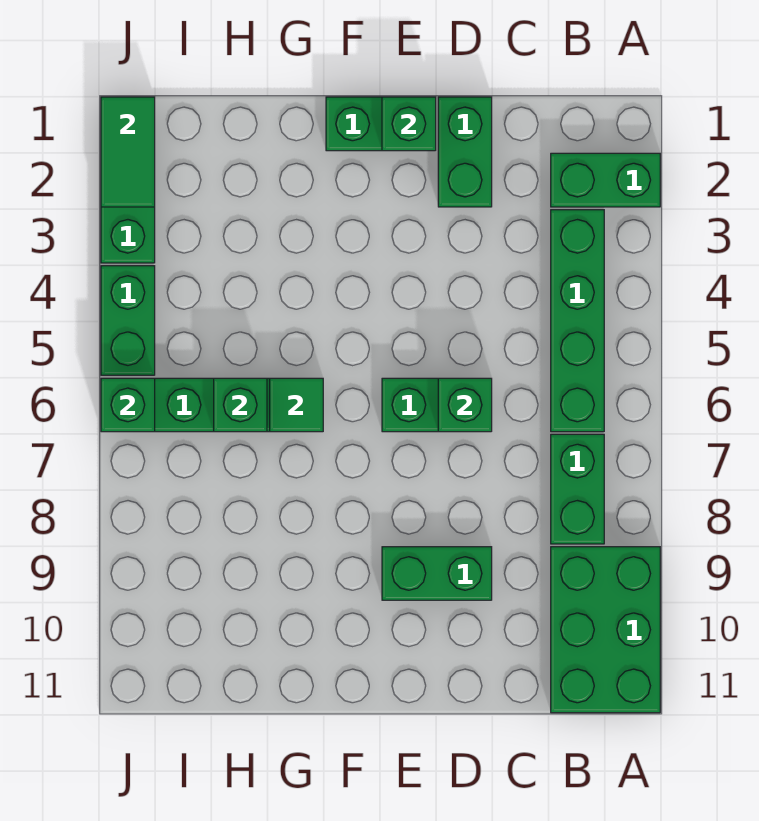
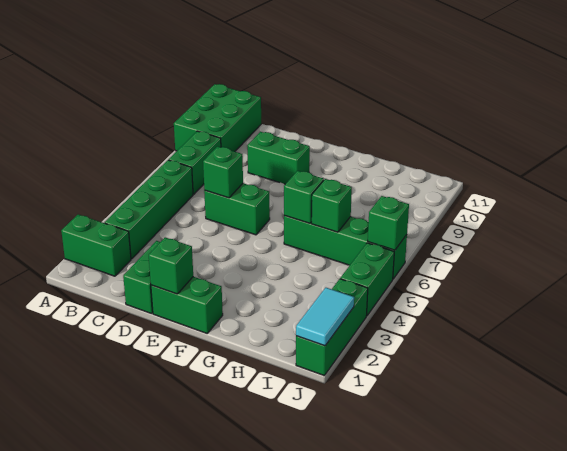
green tile G6 level 2 -> green brick G6 level 2
green tile J1:J2 level 2 -> cyan tile J1:J2 level 2

